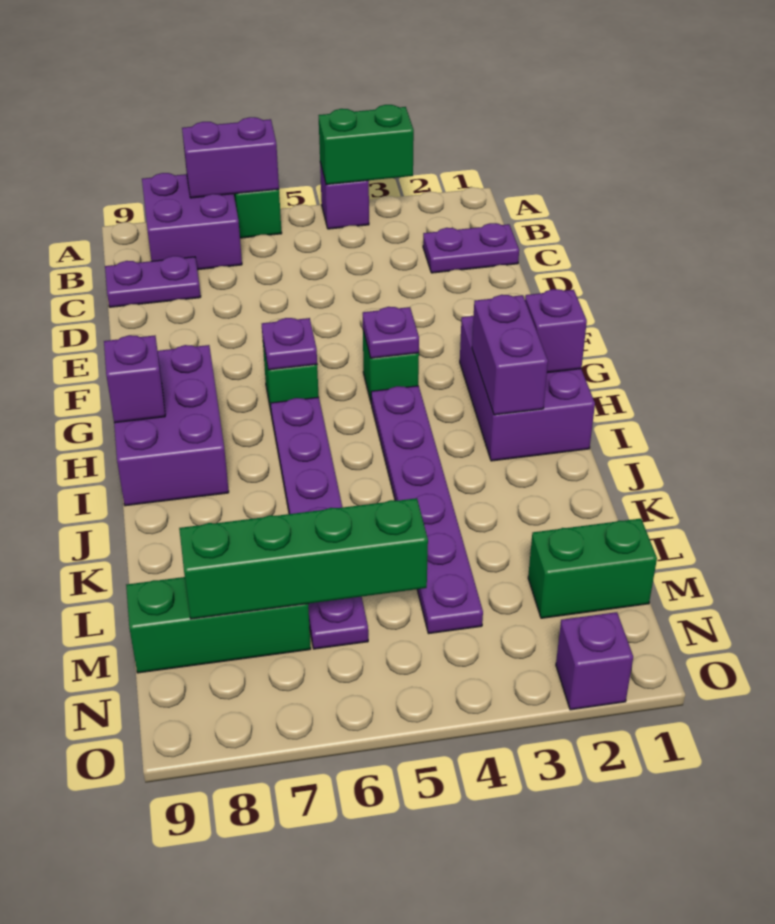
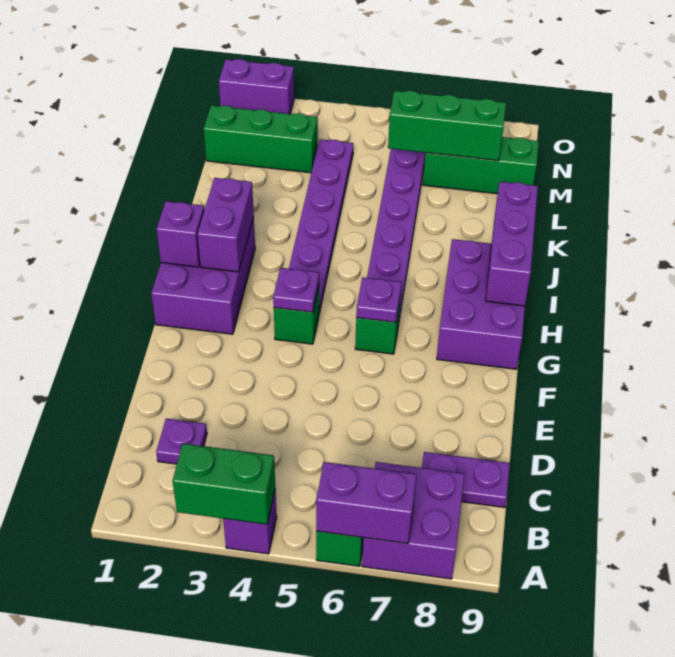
purple plate C1:C2 level 1 -> purple plate C2 level 1
purple brick H9 level 2 -> purple brick H9:J9 level 2
green brick M1:M2 level 1 -> green brick M1:M3 level 1
green brick M5:M8 level 2 -> green brick M6:M8 level 2
purple brick O2 level 1 -> purple brick O1:O2 level 1

